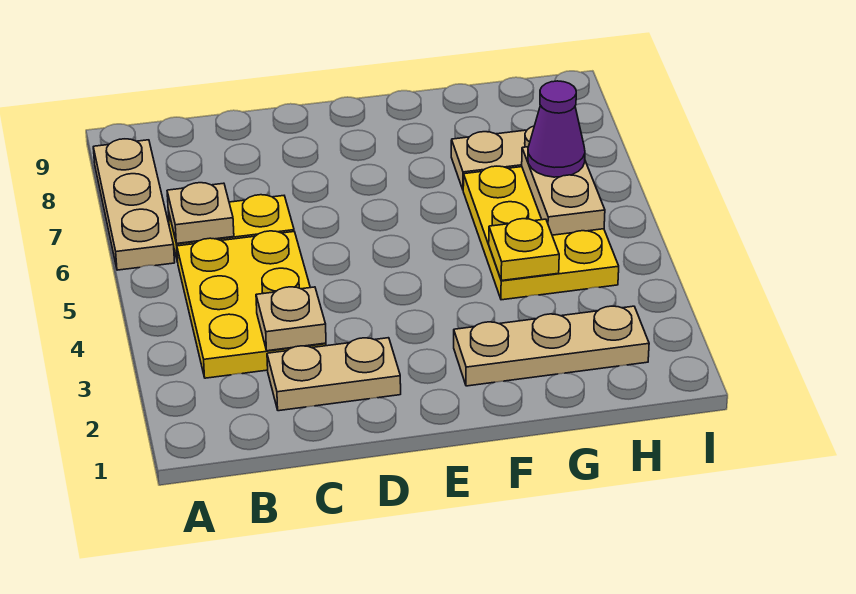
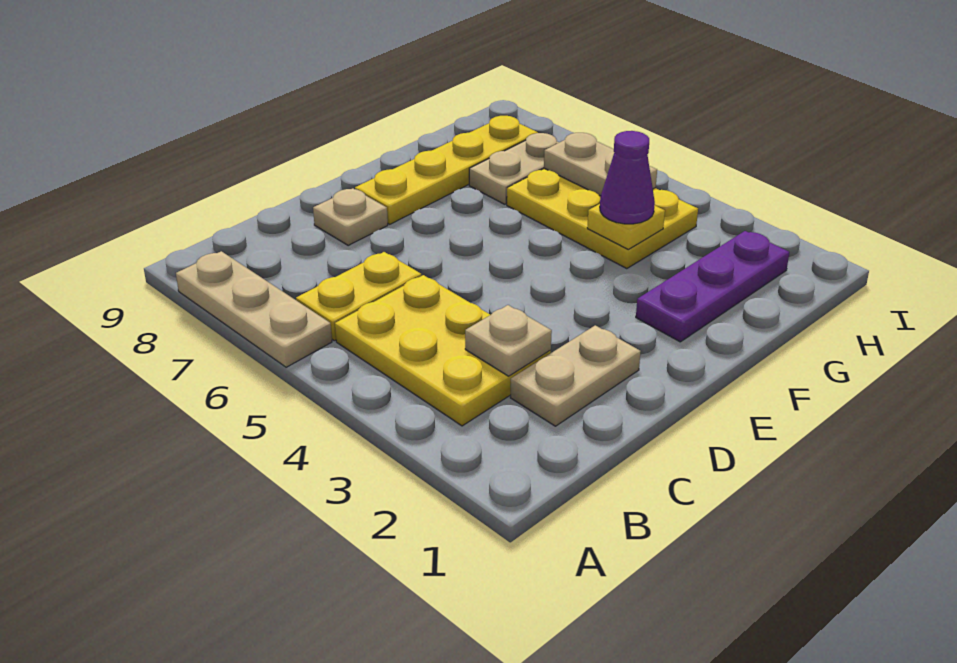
tan plate B6 level 2 -> tan plate D8 level 1
none -> yellow plate E8:H8 level 1
tan plate F2:H2 level 1 -> purple plate F2:H2 level 1
purple cone H6 level 3 -> purple cone G4 level 3

